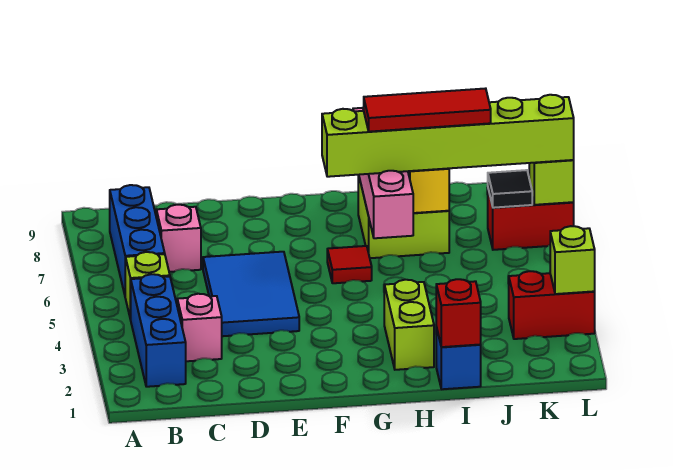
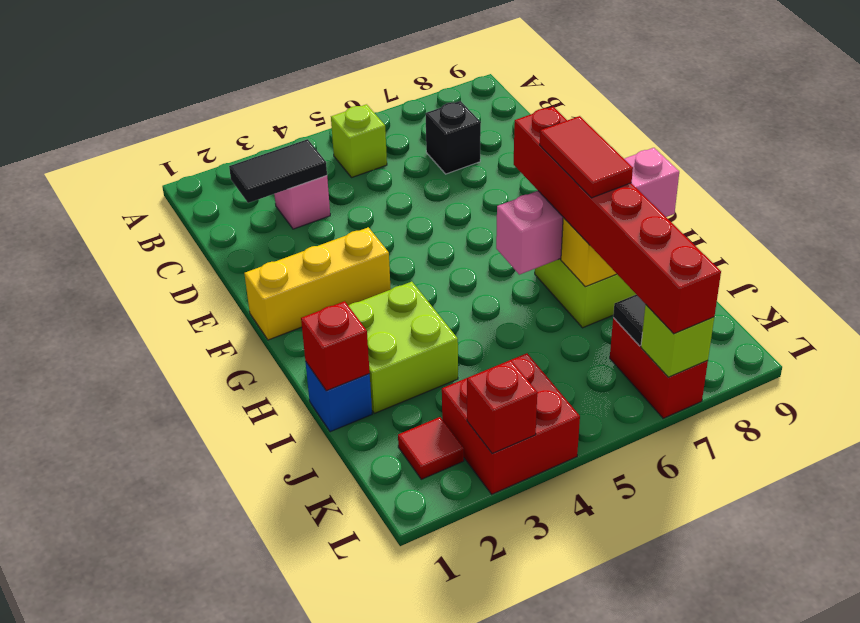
blue brick B2:B4 level 1 -> none
blue brick B6:B8 level 1 -> none
none -> black tile C2:C3 level 2
pink brick C7 level 1 -> black brick C7 level 1
blue tile D4:E6 level 1 -> none
none -> yellow brick F1:F3 level 1
red tile G6 level 1 -> red tile K2 level 1
lime brick G7:L7 level 3 -> red brick G7:L7 level 3
lime brick H2:H3 level 1 -> lime brick H2:I3 level 1
red tile H7:J7 level 4 -> red tile H7:I7 level 4
red brick K3:L3 level 1 -> red brick K3:L4 level 1
lime brick L3 level 2 -> red brick L3 level 2

